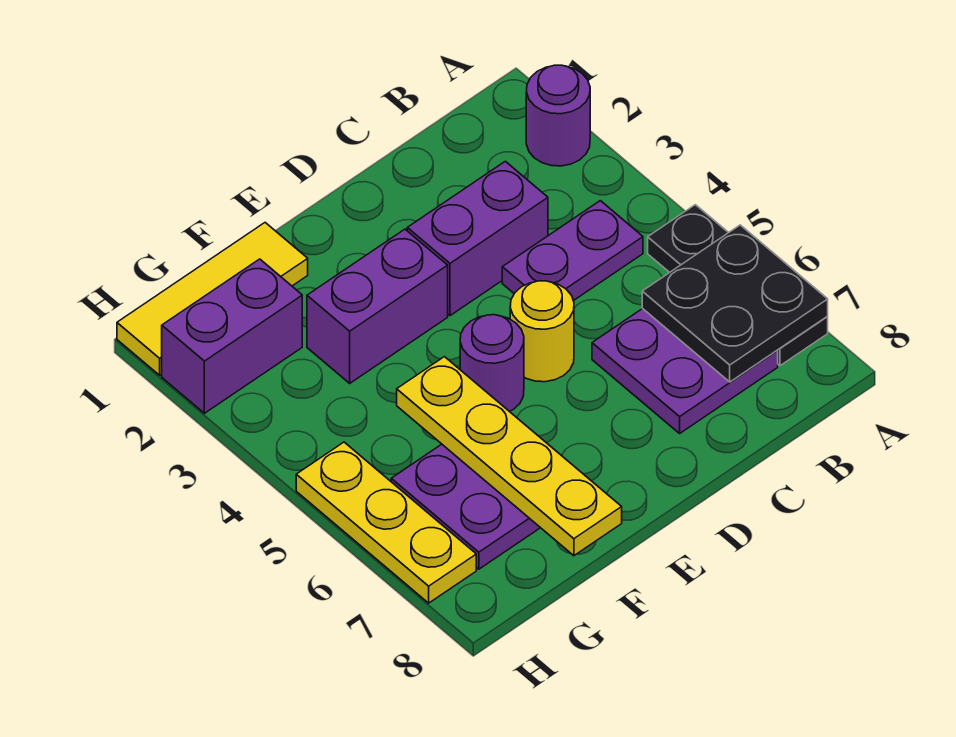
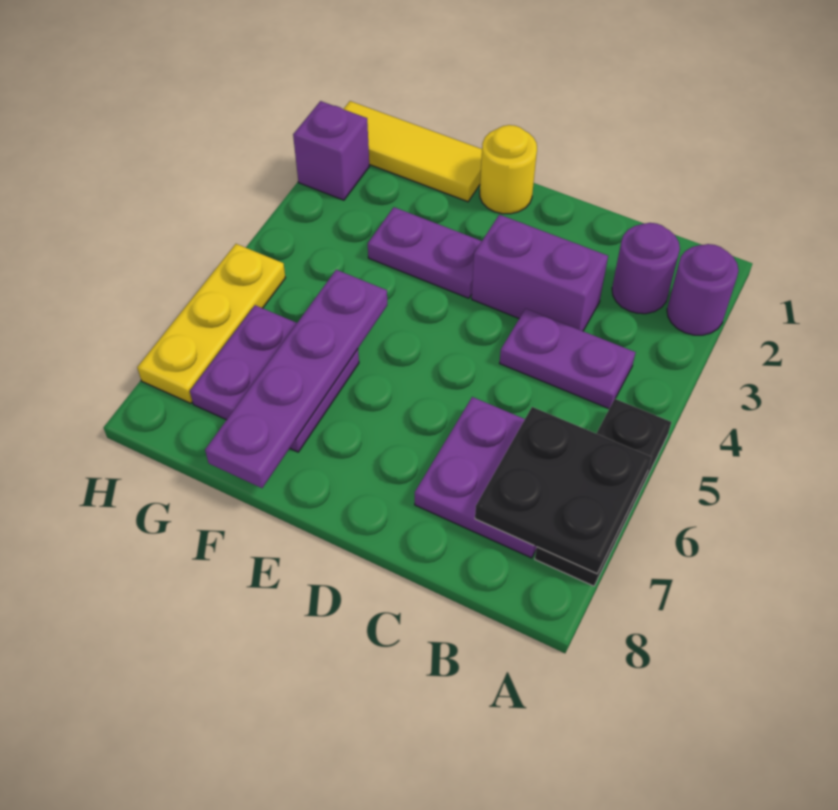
yellow round brick D5 level 1 -> yellow round brick E1 level 1
purple brick E3:F3 level 1 -> purple plate E3:F3 level 1
purple round brick E5 level 1 -> purple round brick B2 level 1
yellow plate F5:F8 level 2 -> purple plate F5:F8 level 2
purple brick G2:H2 level 1 -> purple brick H2 level 1

